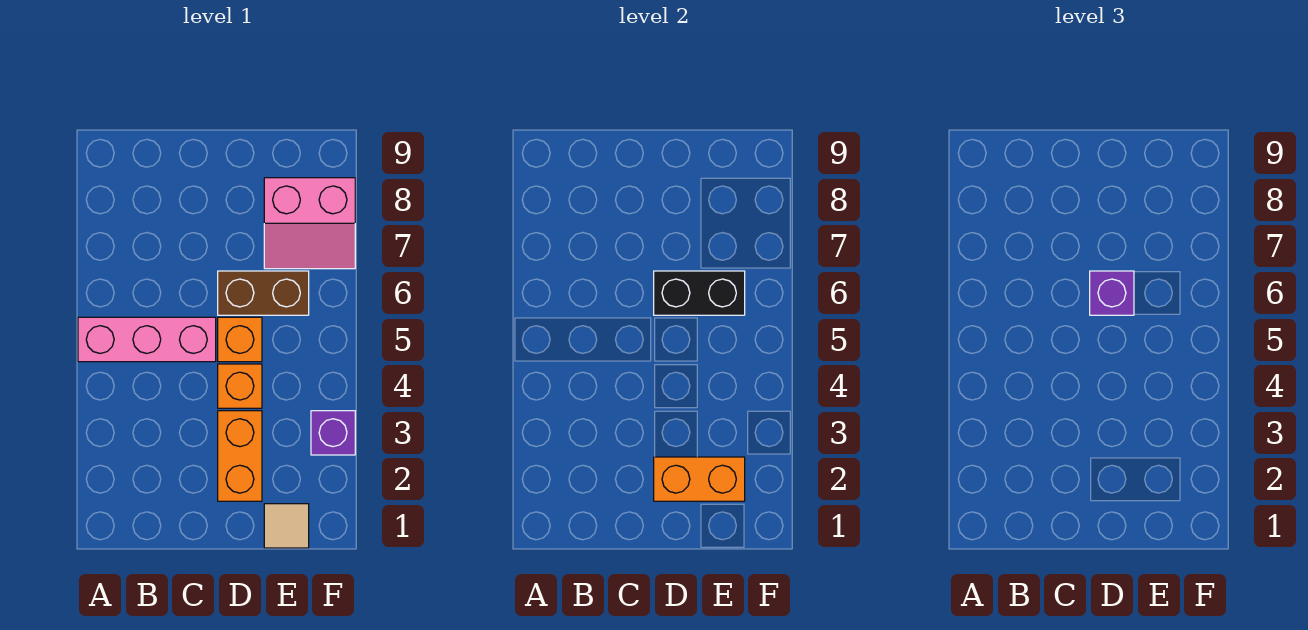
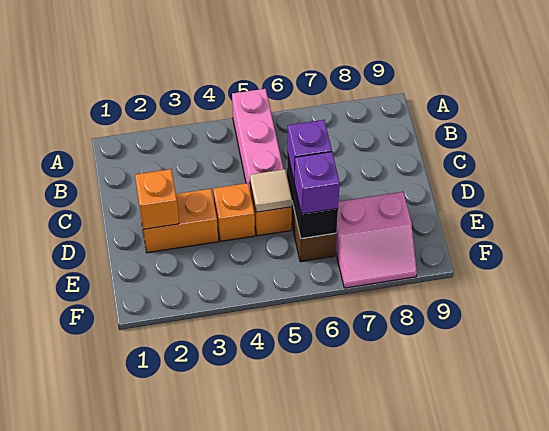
orange brick D2:E2 level 2 -> orange brick D2 level 2
tan tile E1 level 1 -> tan tile D5 level 2
pink slope E7:F8 level 1 top 8 -> pink slope E7:F8 level 1 top E
purple brick F3 level 1 -> purple brick E6 level 3

